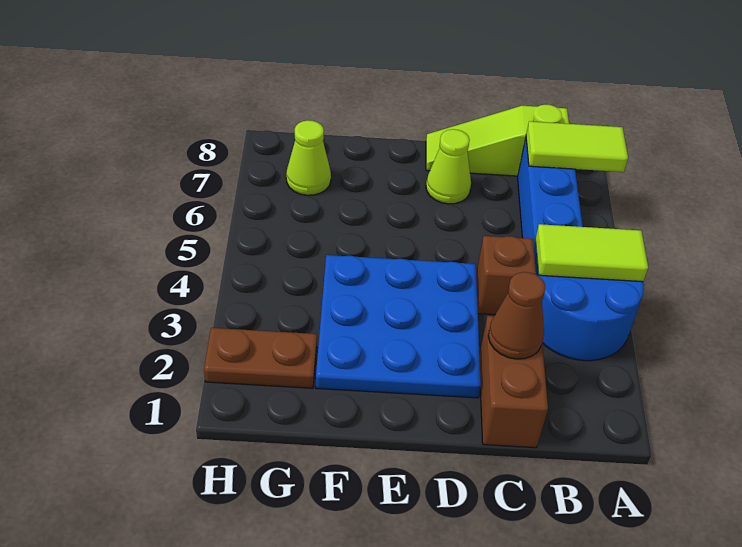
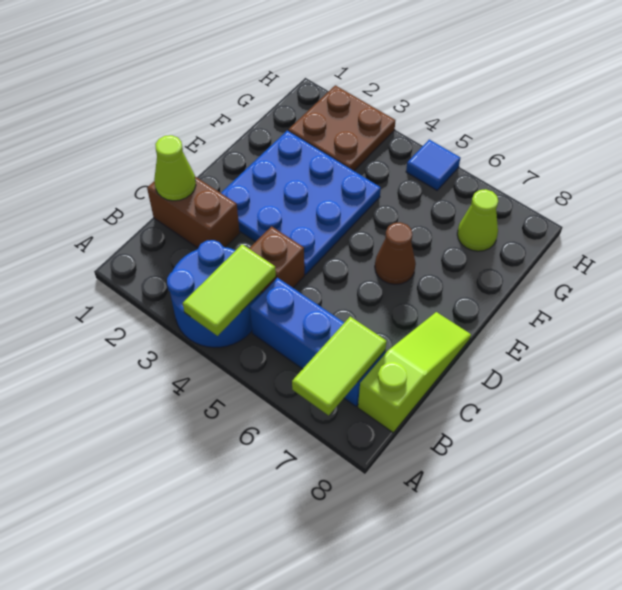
brown cone C2 level 2 -> brown cone E6 level 1
lime cone D7 level 1 -> lime cone C1 level 2
brown plate G2:H2 level 1 -> brown plate G2:H3 level 1
none -> blue tile H5 level 1

